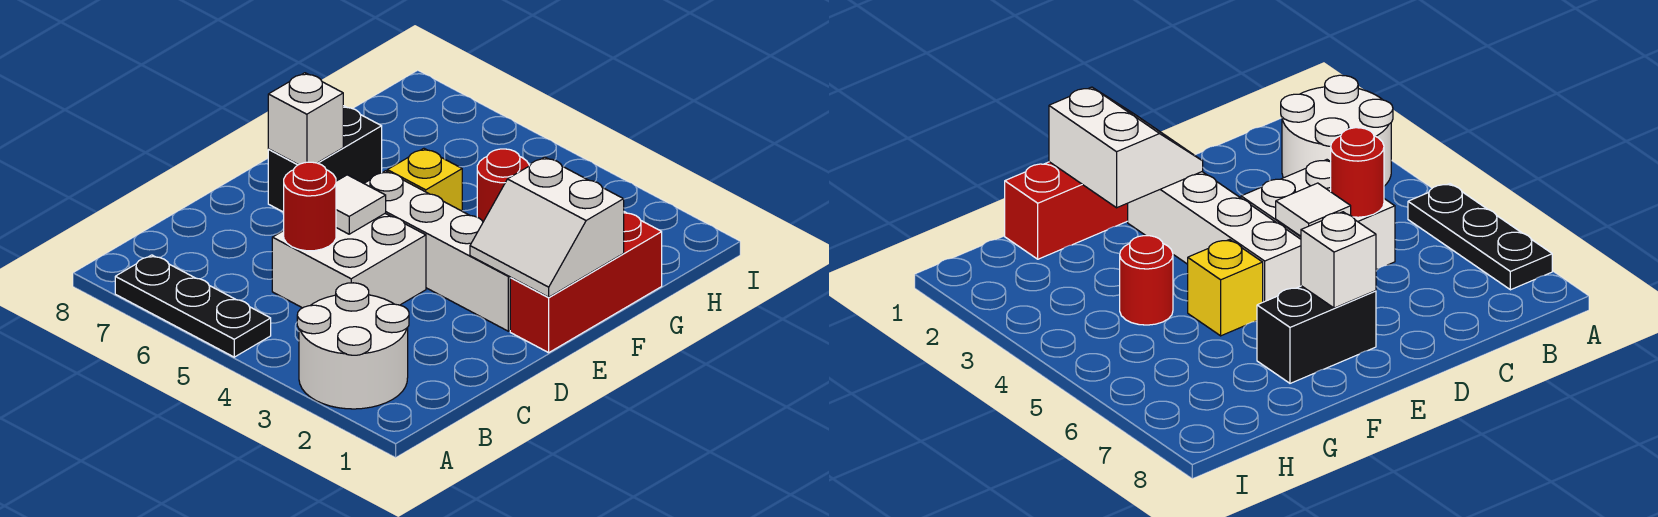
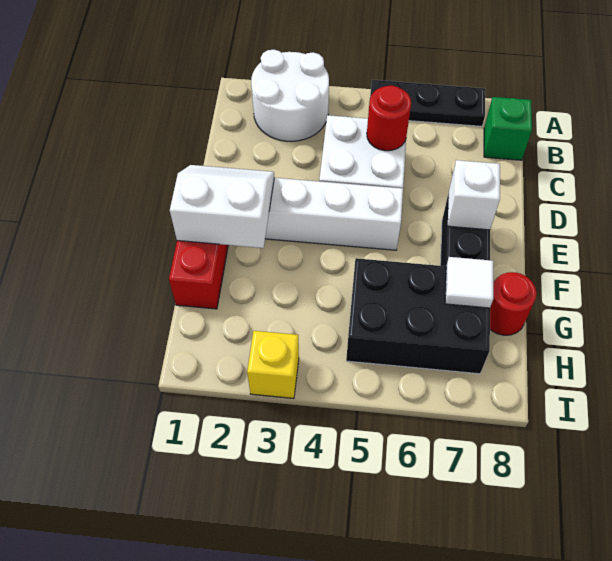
none -> green brick B8 level 1
white tile D5 level 2 -> white tile G7 level 2
yellow brick F5 level 1 -> yellow brick I3 level 1
red round brick G4 level 1 -> red round brick G8 level 1
none -> black brick G5:H7 level 1

